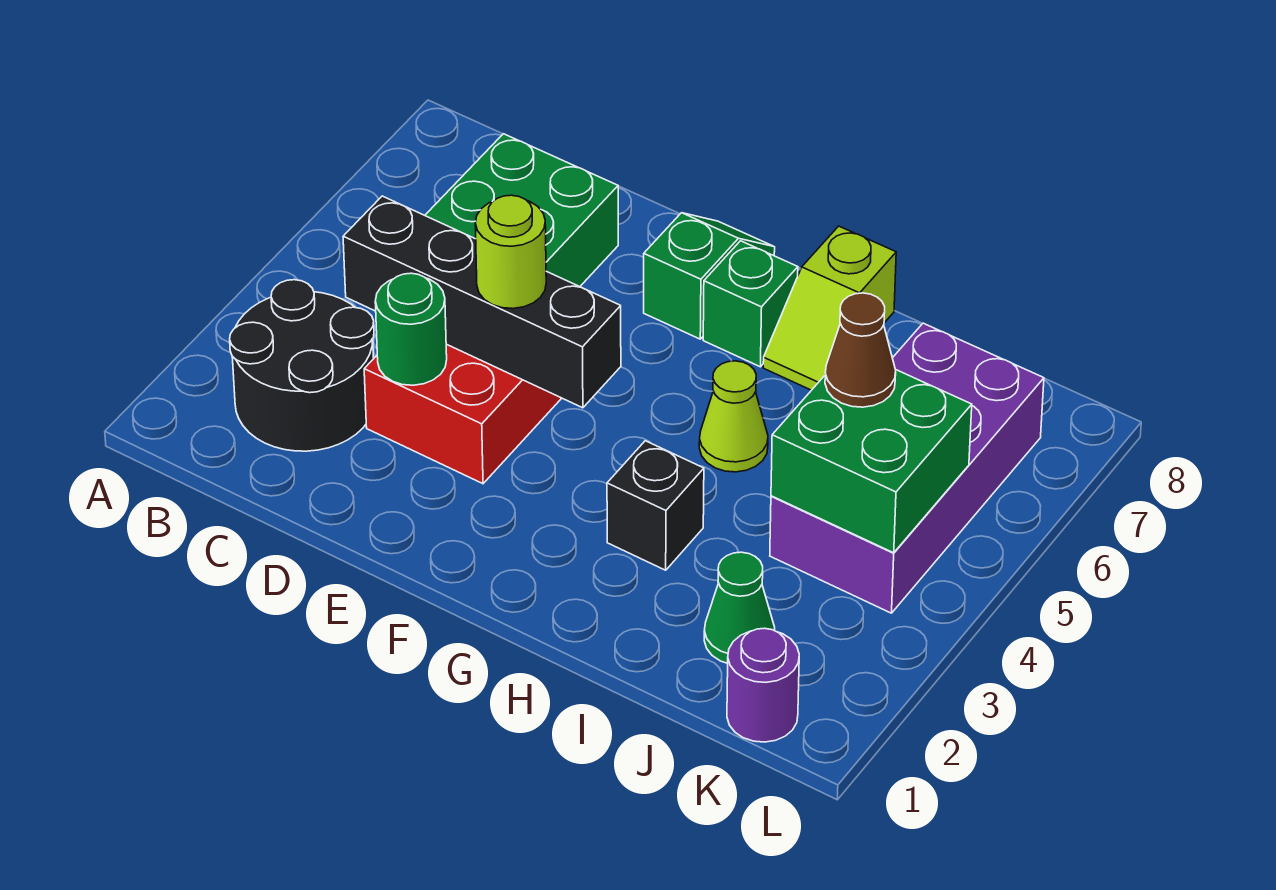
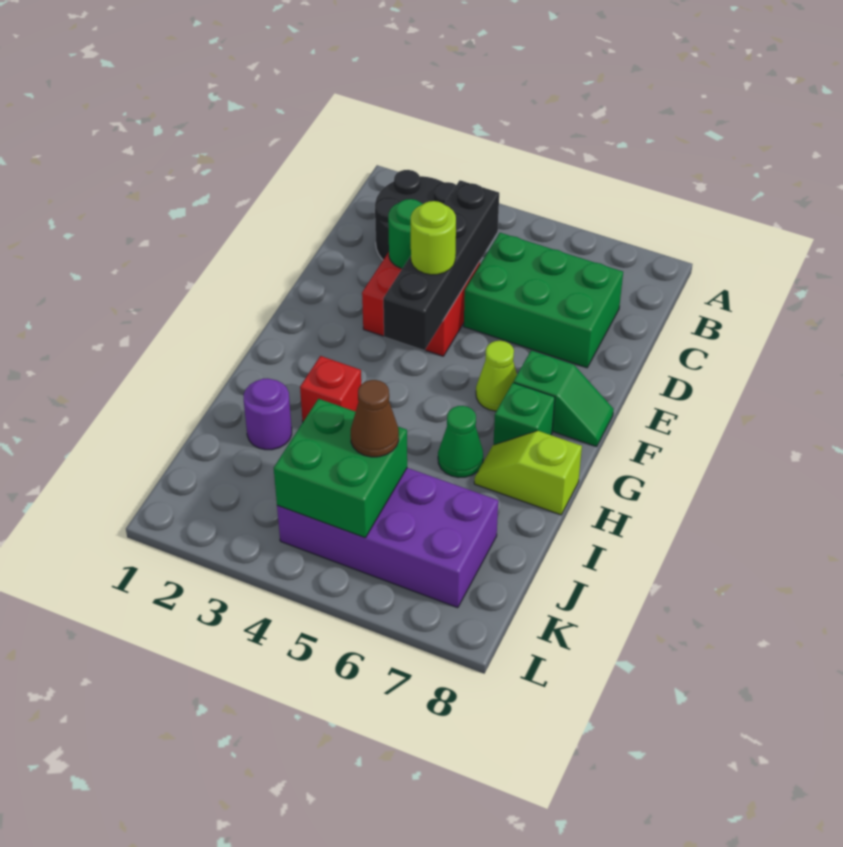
black brick H3 level 1 -> red brick H3 level 1
lime cone H5 level 1 -> lime cone F6 level 1
green cone J2 level 1 -> green cone H6 level 1
purple round brick K1 level 1 -> purple round brick I2 level 1

